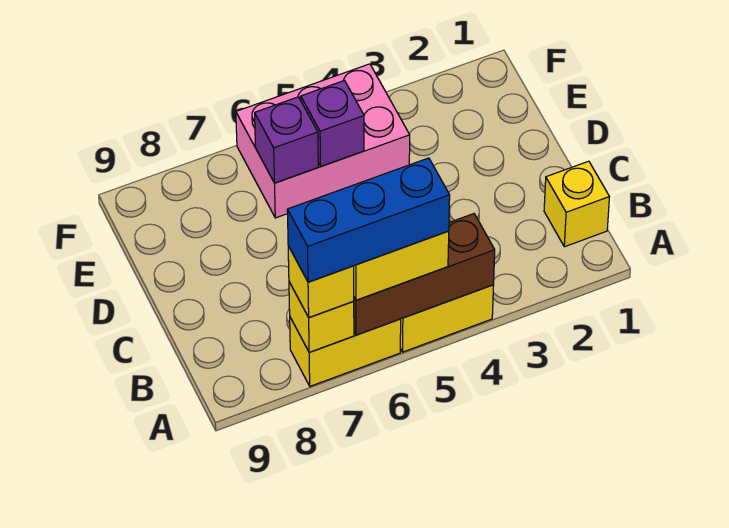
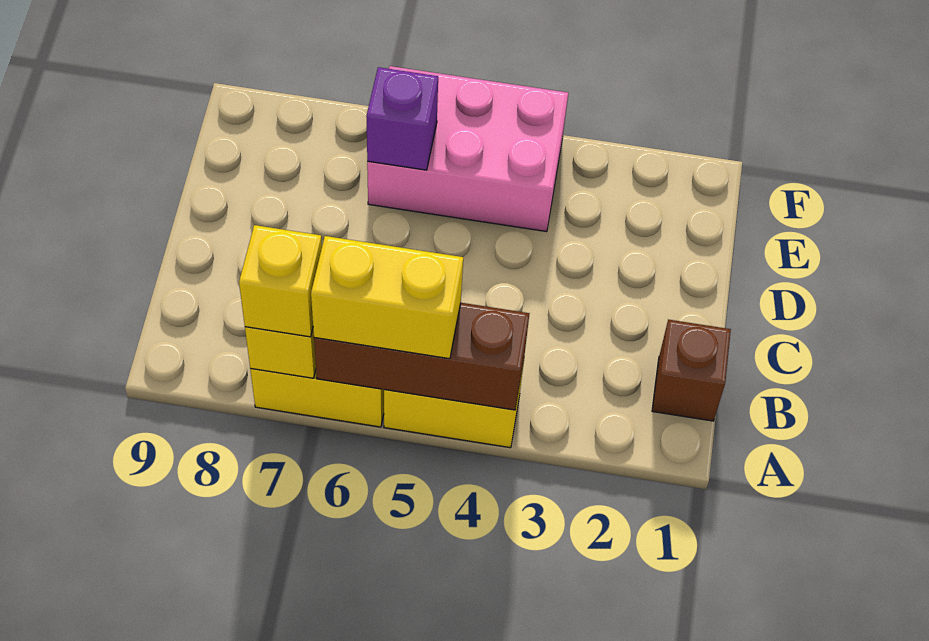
blue brick A5:A7 level 4 -> none
yellow brick B1 level 1 -> brown brick B1 level 1
purple brick E5 level 2 -> none

